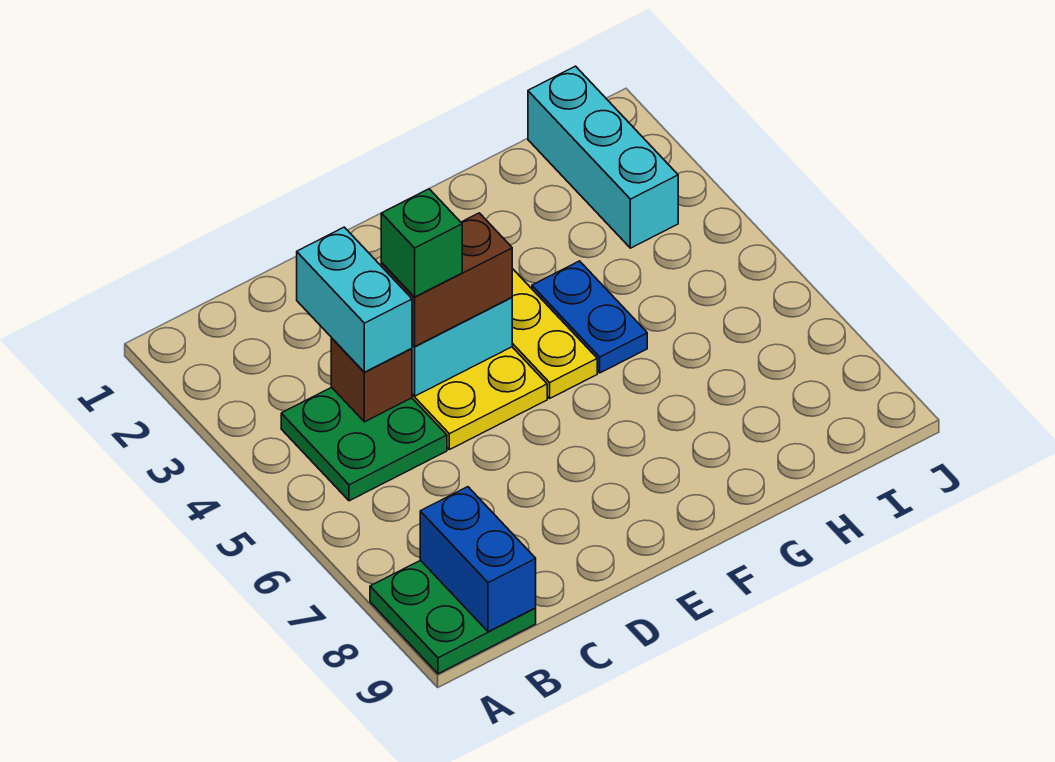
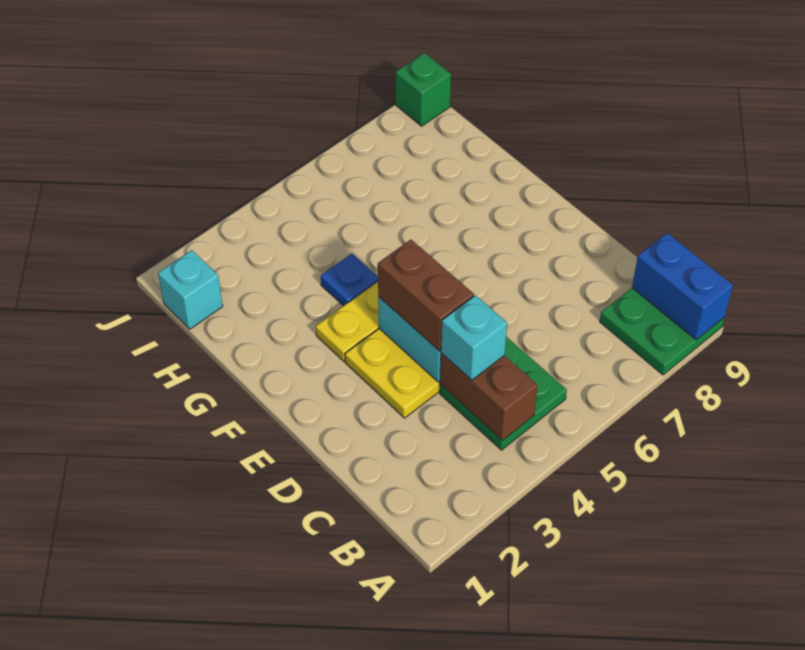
blue brick B8:B9 level 2 -> blue brick A9:B9 level 2
cyan brick C3:C4 level 3 -> cyan brick C4 level 3
brown brick C4 level 2 -> brown brick B4:C4 level 2
green brick D4 level 4 -> green brick J9 level 1
blue plate G4:G5 level 1 -> blue plate G4 level 1
cyan brick I1:I3 level 1 -> cyan brick I1 level 1

